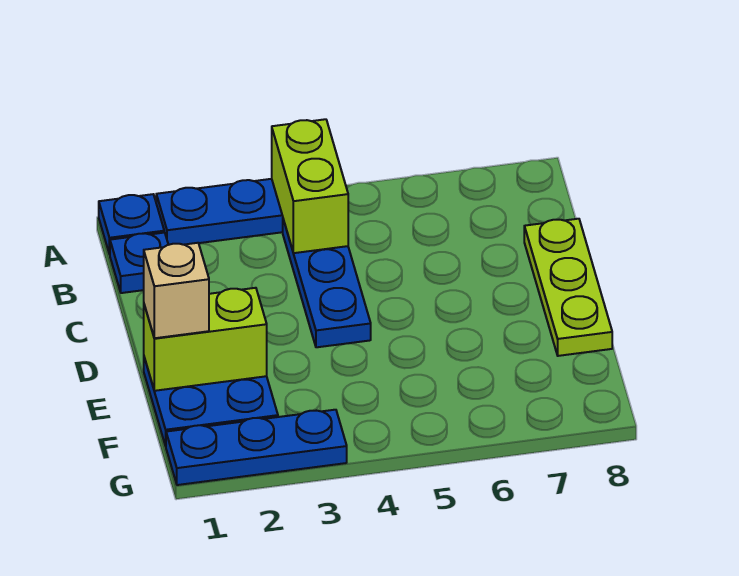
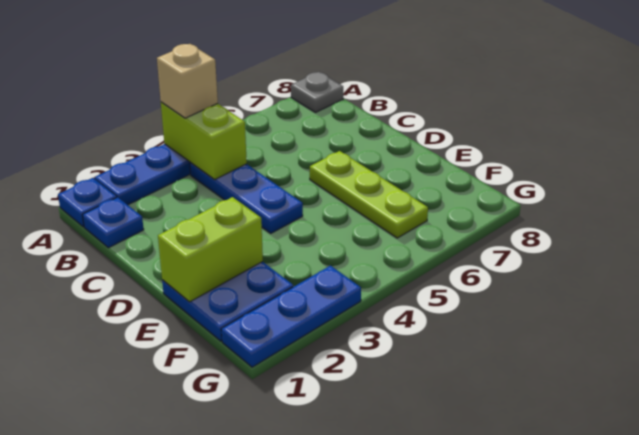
none -> grey plate A8 level 1
lime plate C8:E8 level 1 -> lime plate D6:F6 level 1
tan brick E1 level 3 -> tan brick A4 level 3

